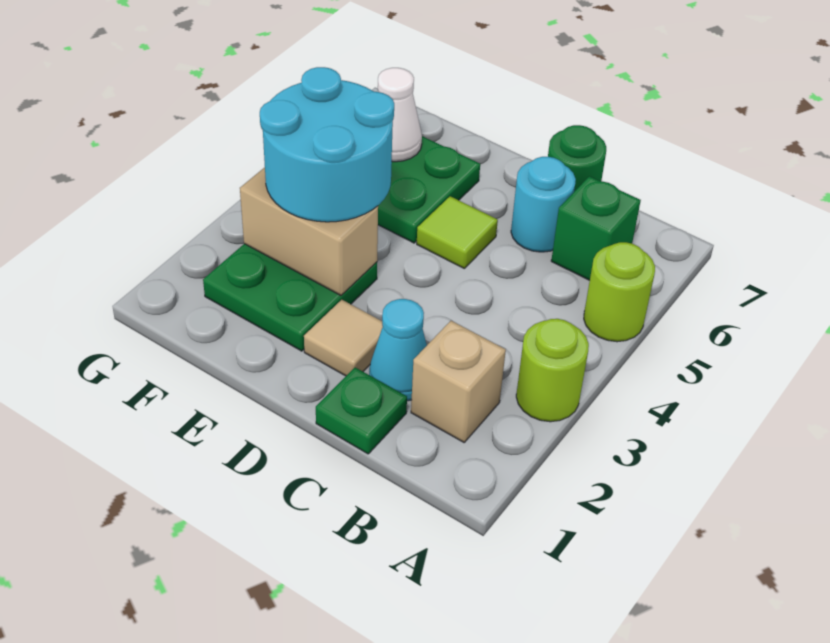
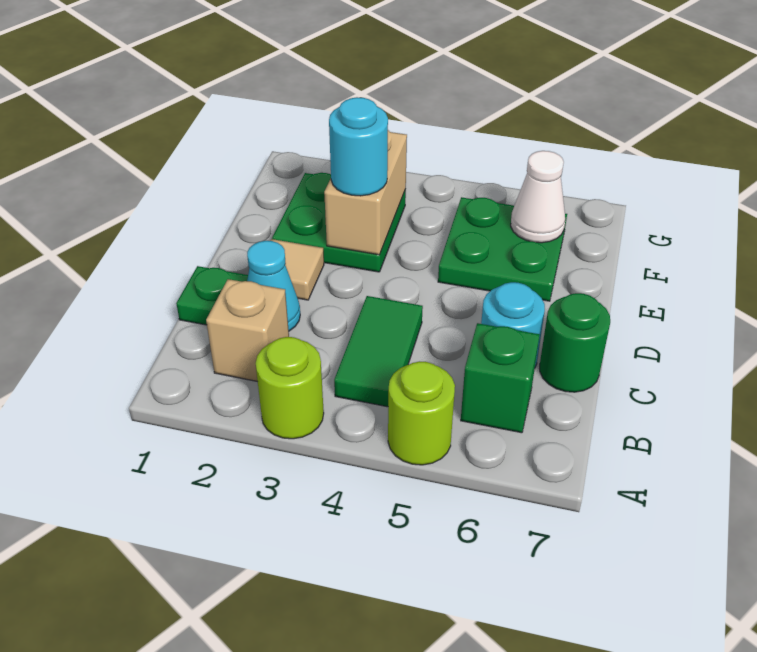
none -> green tile B4:C4 level 1
lime tile D5 level 1 -> none
cyan round brick E3:F4 level 3 -> cyan round brick E3 level 3

